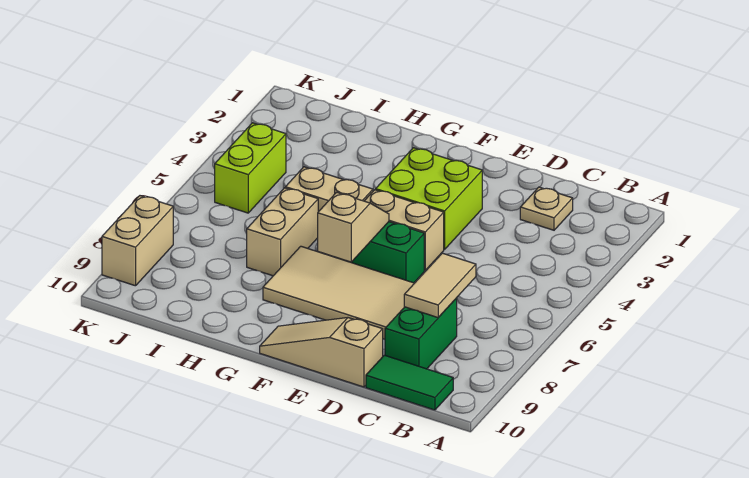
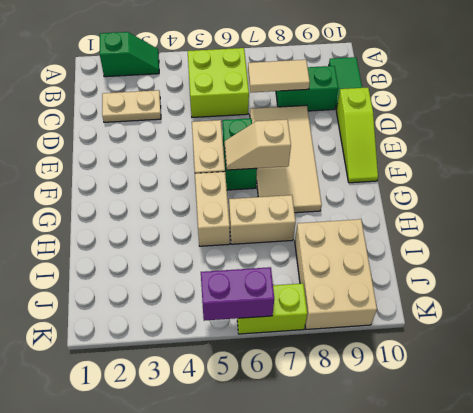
none -> green slope A2:A3 level 1 top 2
tan plate C2 level 1 -> tan plate C2:C3 level 1
tan slope D10:F10 level 1 top D -> lime slope D10:F10 level 1 top D
lime brick E3:F4 level 1 -> lime brick B5:C6 level 1
lime brick J4:J5 level 1 -> lime brick K6:K7 level 1
none -> purple brick K5:K6 level 2
tan brick K8:K9 level 1 -> tan brick I8:K9 level 1

